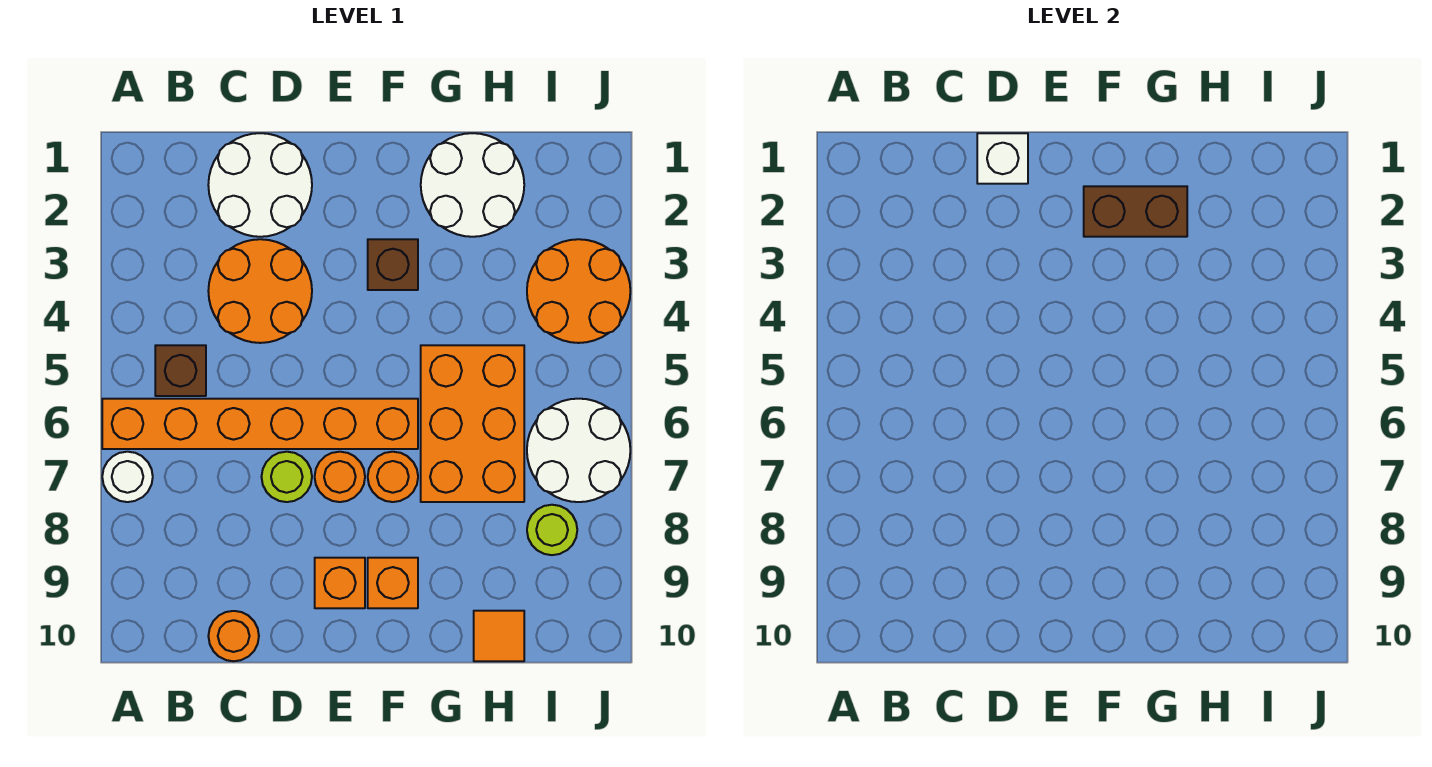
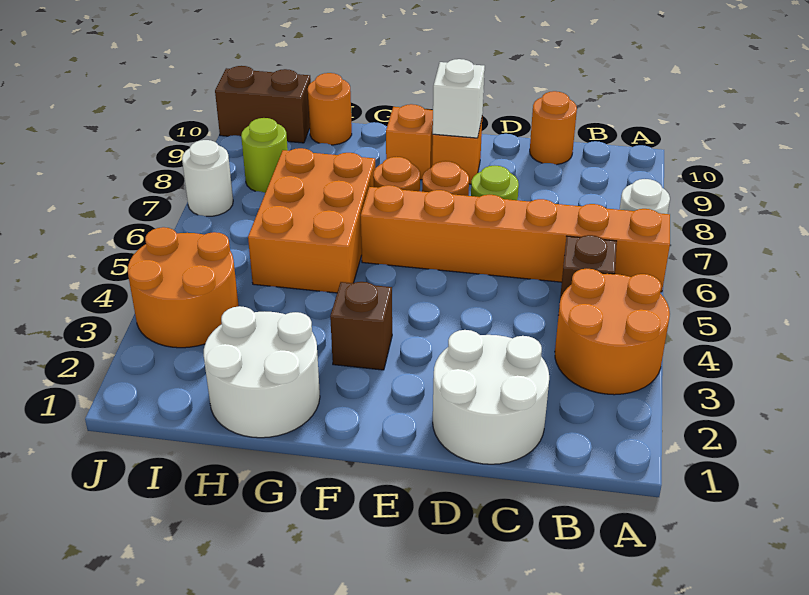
orange round brick C3:D4 level 1 -> orange round brick A3:B4 level 1
white brick D1 level 2 -> white brick E9 level 2
brown brick F2:G2 level 2 -> brown brick I10:J10 level 1
orange tile H10 level 1 -> orange round brick H10 level 1
white round brick I6:J7 level 1 -> white round brick J7 level 1

